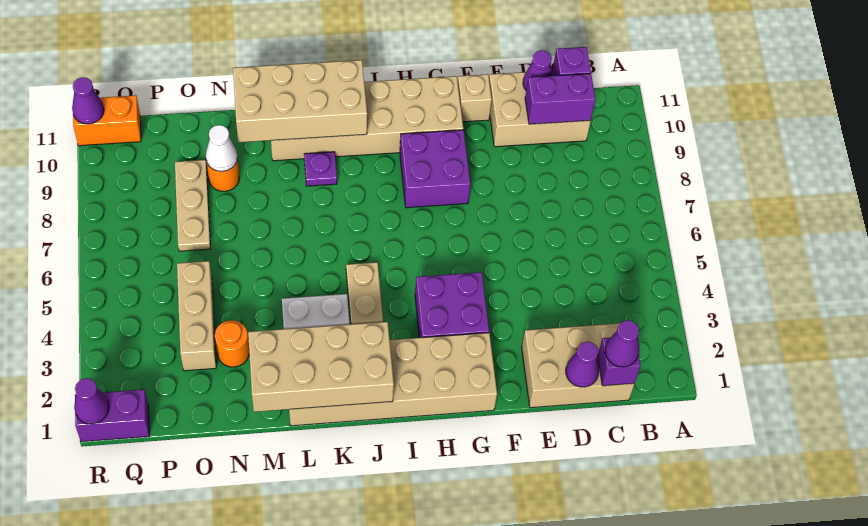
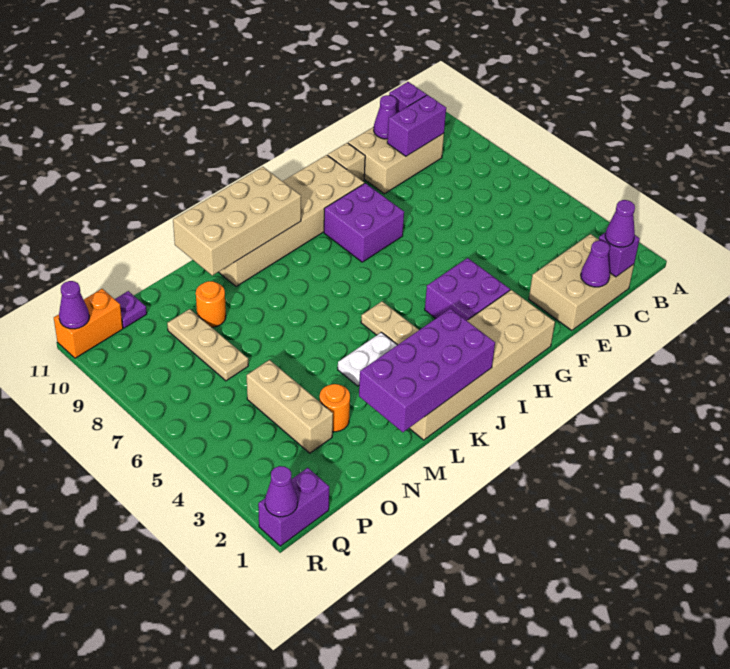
tan brick J1:M2 level 2 -> purple brick J1:M2 level 2
purple plate K9 level 1 -> purple plate P11 level 1
white cone N9 level 2 -> none

